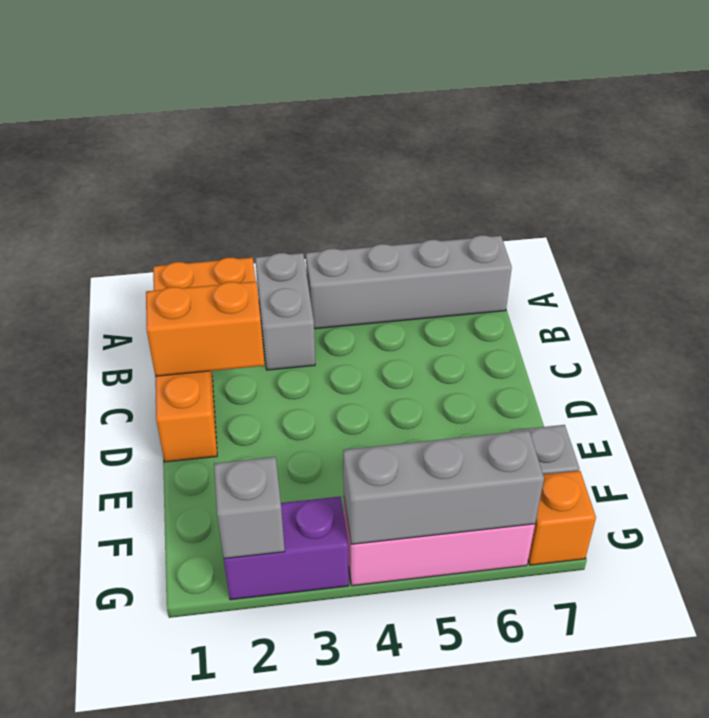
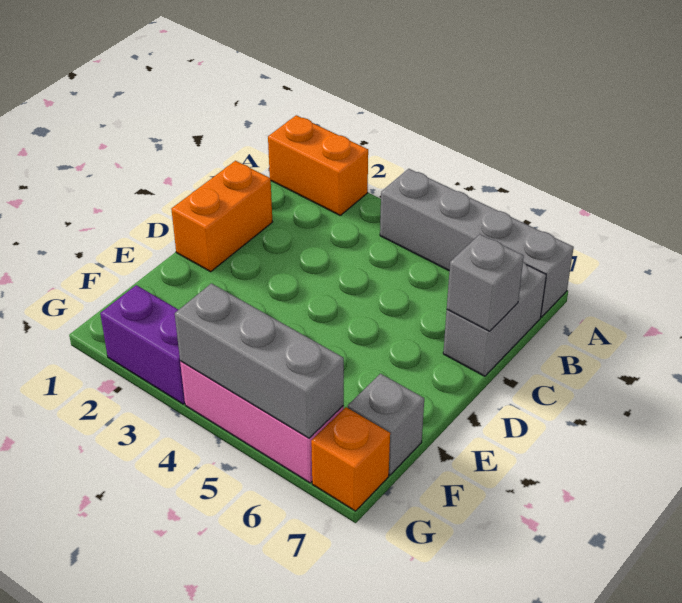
grey brick A3:B3 level 1 -> grey brick B7:C7 level 1
orange brick C1:C2 level 2 -> none
grey brick G2 level 2 -> grey brick C7 level 2

